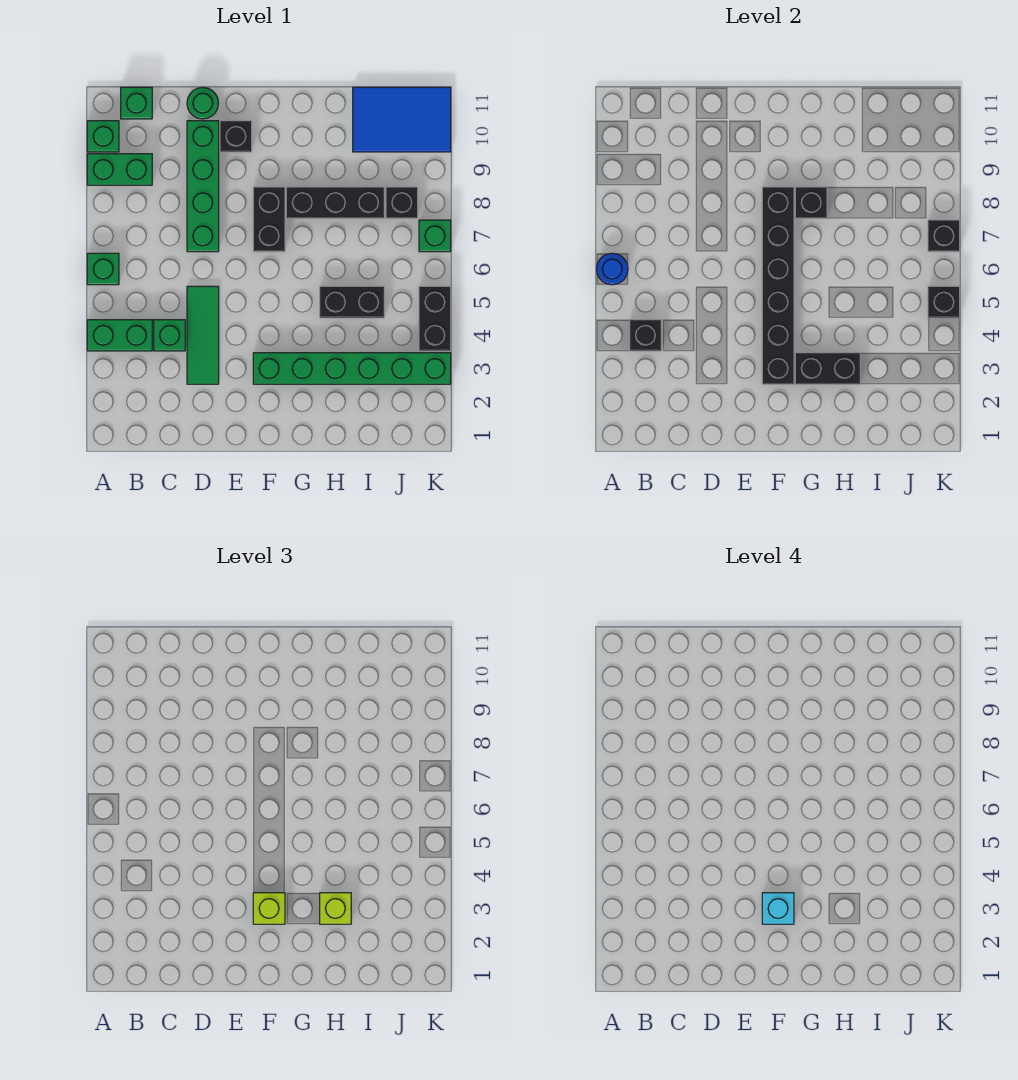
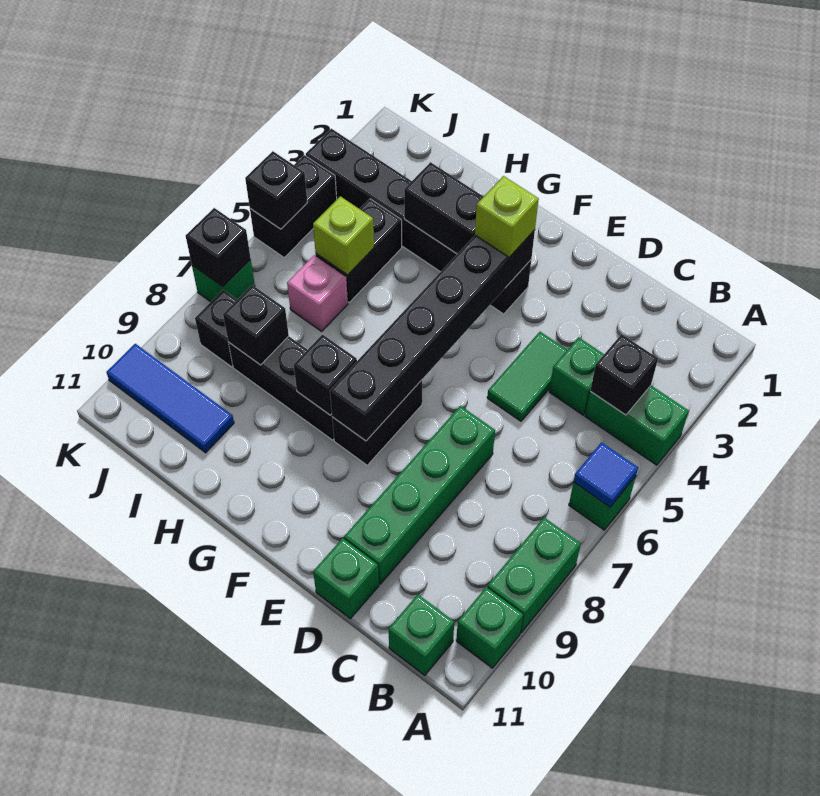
blue round brick A6 level 2 -> blue tile A6 level 2
green brick A9:B9 level 1 -> green brick A8:A9 level 1
green tile D3:D5 level 1 -> green tile D4:D5 level 1
green round brick D11 level 1 -> green brick D11 level 1
black brick E10 level 1 -> black brick I8 level 2
green brick F3:K3 level 1 -> black brick F3:K3 level 1
cyan brick F3 level 4 -> none
lime brick H3 level 3 -> lime brick I5 level 2
black brick H5:I5 level 1 -> black brick I4:I5 level 1
none -> pink brick I6 level 1
blue tile I10:K11 level 1 -> blue tile I10:K10 level 1

